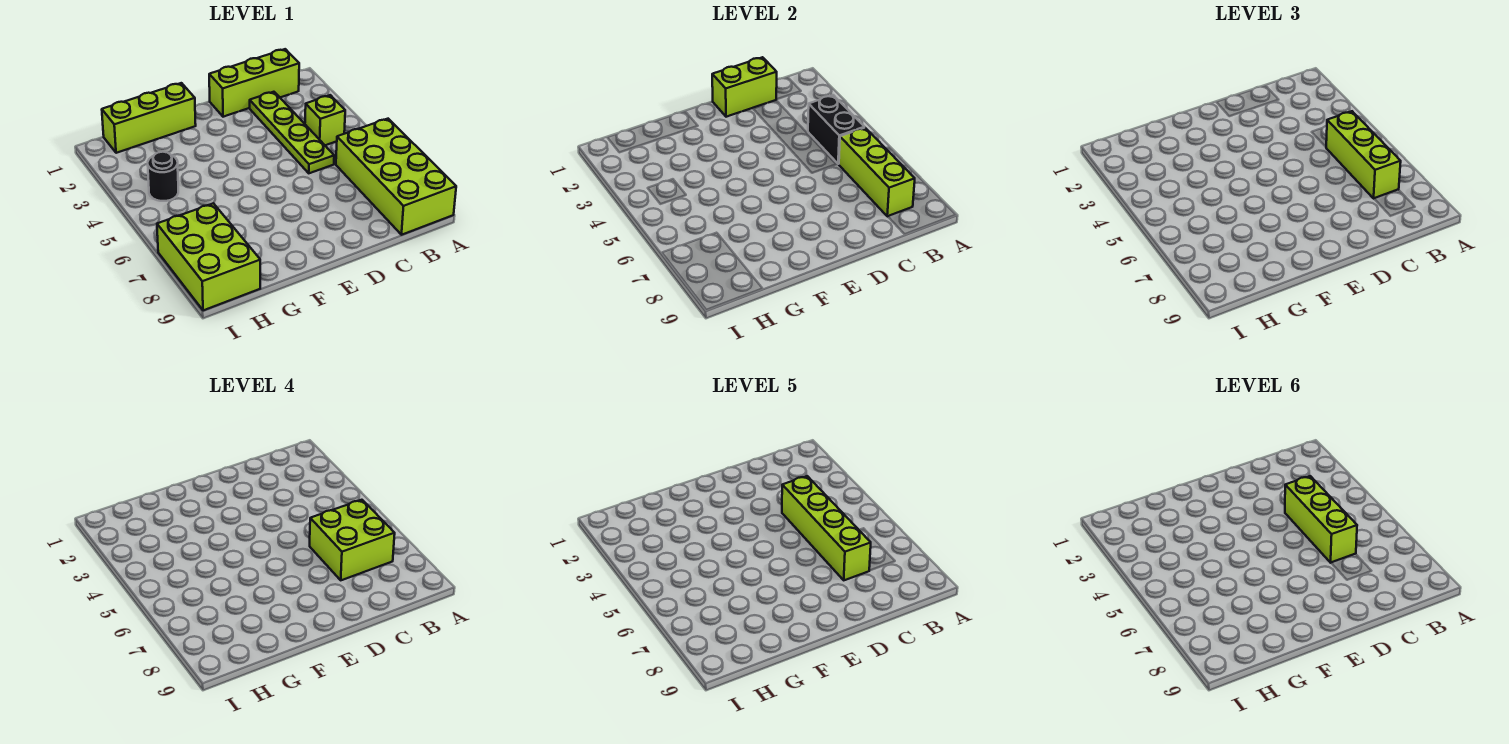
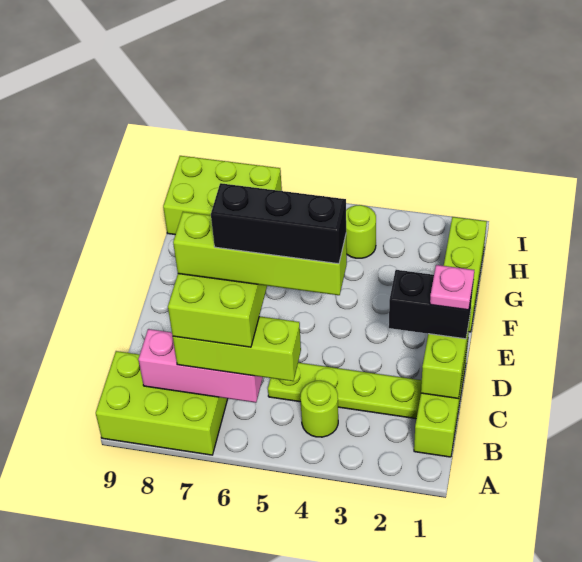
lime brick A6:B9 level 1 -> lime brick A7:B9 level 1
lime brick B4 level 1 -> lime round brick B4 level 1
black brick B4:B5 level 2 -> black brick D1:D2 level 3
lime brick B6:B8 level 2 -> pink brick B6:B8 level 2
lime brick C4:C6 level 6 -> black brick C4:C6 level 6
none -> pink plate D1 level 4
black round brick H4 level 1 -> lime round brick H4 level 1

